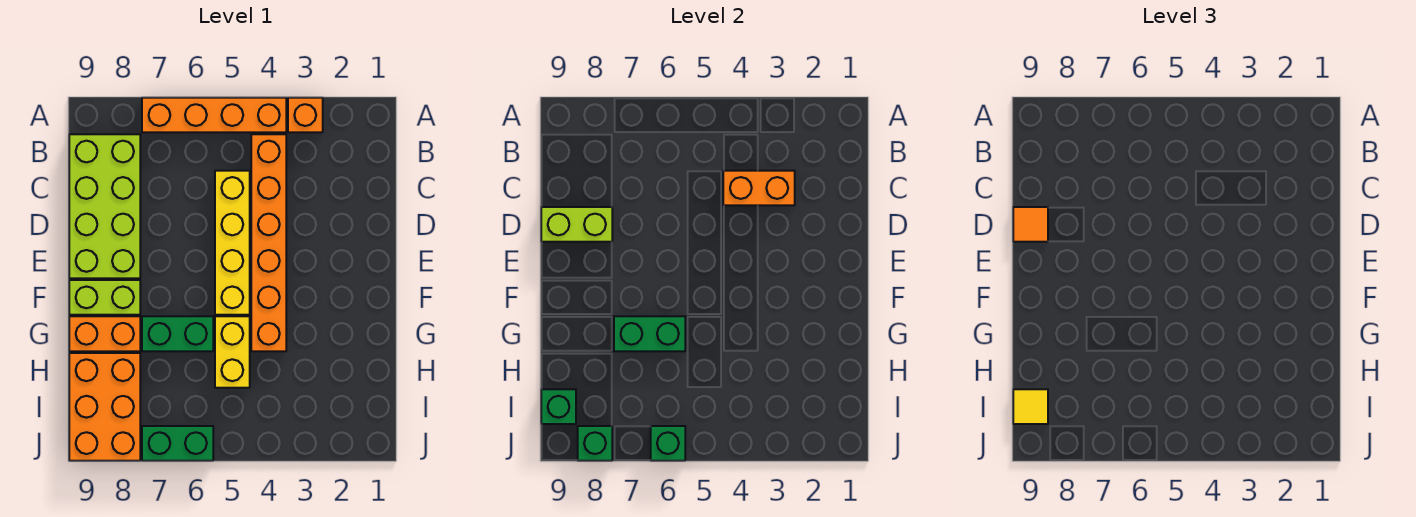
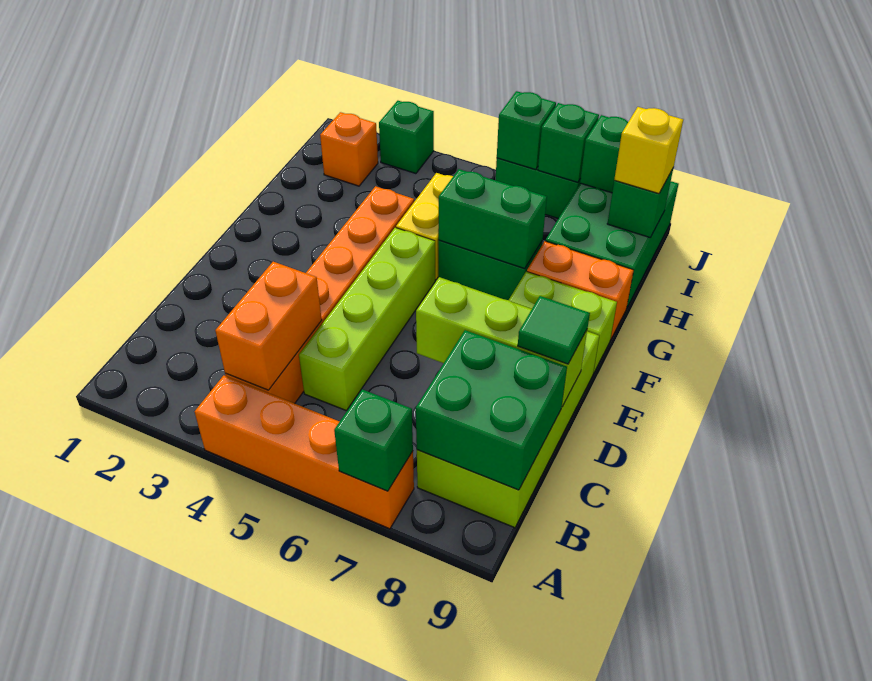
orange brick A3 level 1 -> orange brick I2 level 1
none -> green brick A7 level 2
none -> green brick B8:C9 level 2
orange brick C3:C4 level 2 -> orange brick B4:C4 level 2
yellow brick C5:F5 level 1 -> lime brick C5:F5 level 1
lime brick D8:D9 level 2 -> lime brick D7:D9 level 2
orange tile D9 level 3 -> green tile D9 level 3
orange brick H8:J9 level 1 -> green brick H8:J9 level 1
yellow tile I9 level 3 -> yellow brick I9 level 3
none -> green brick J3 level 1
none -> green brick J7 level 2

